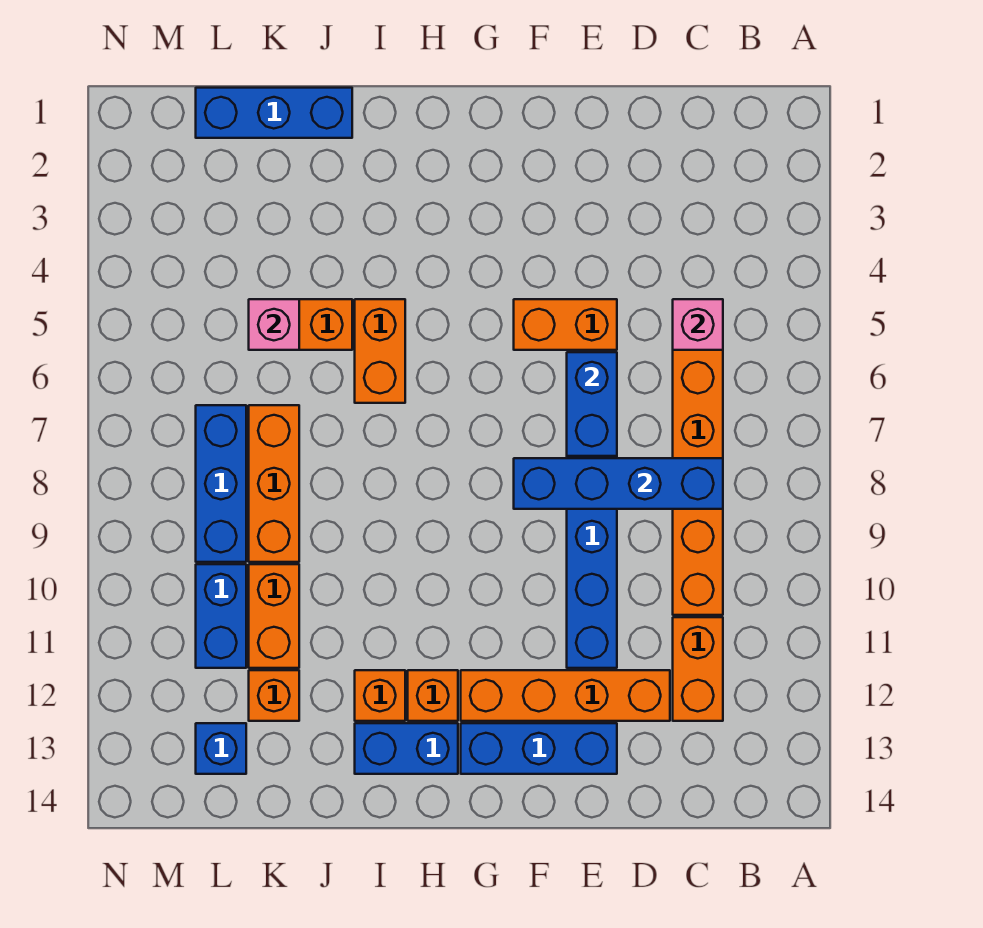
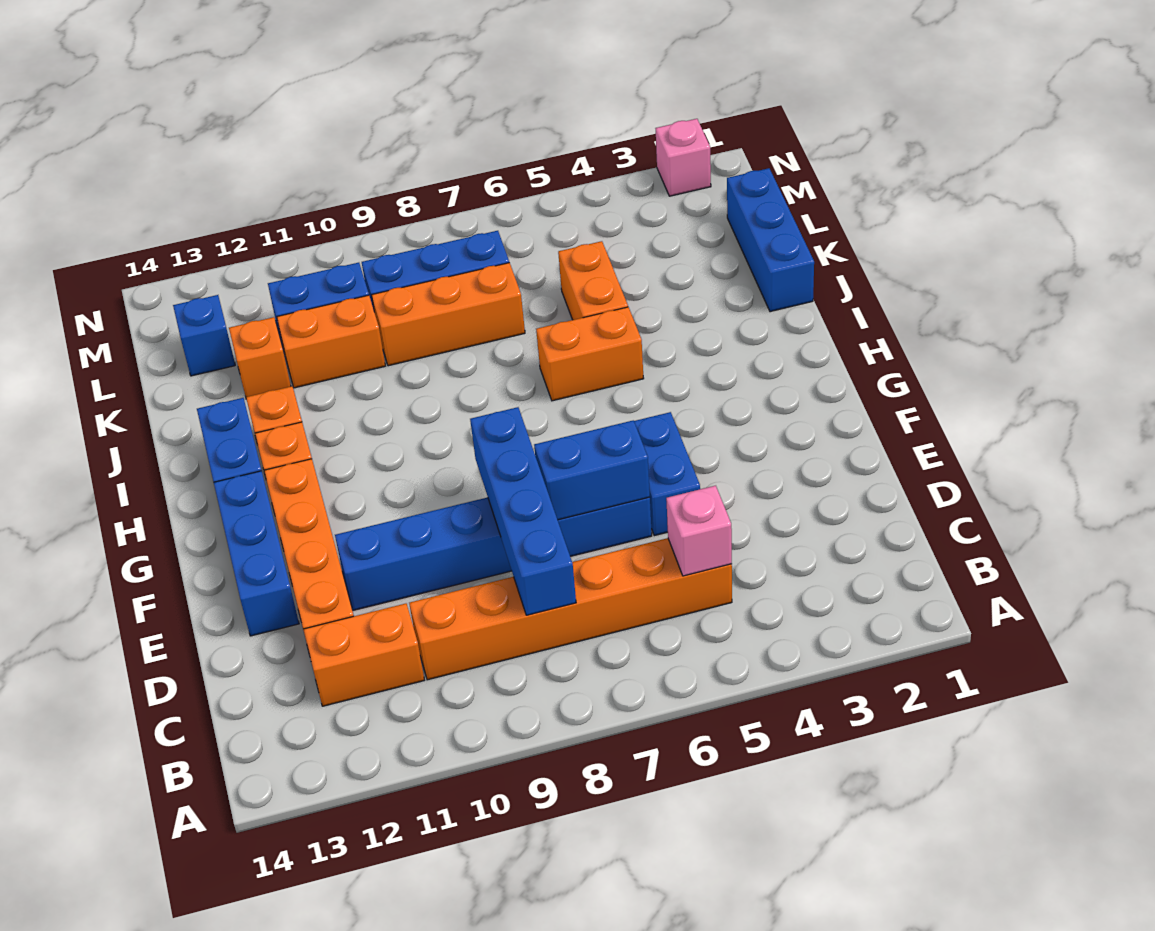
orange brick E5:F5 level 1 -> blue brick E5:F5 level 1
pink brick K5 level 2 -> pink brick N2 level 1

